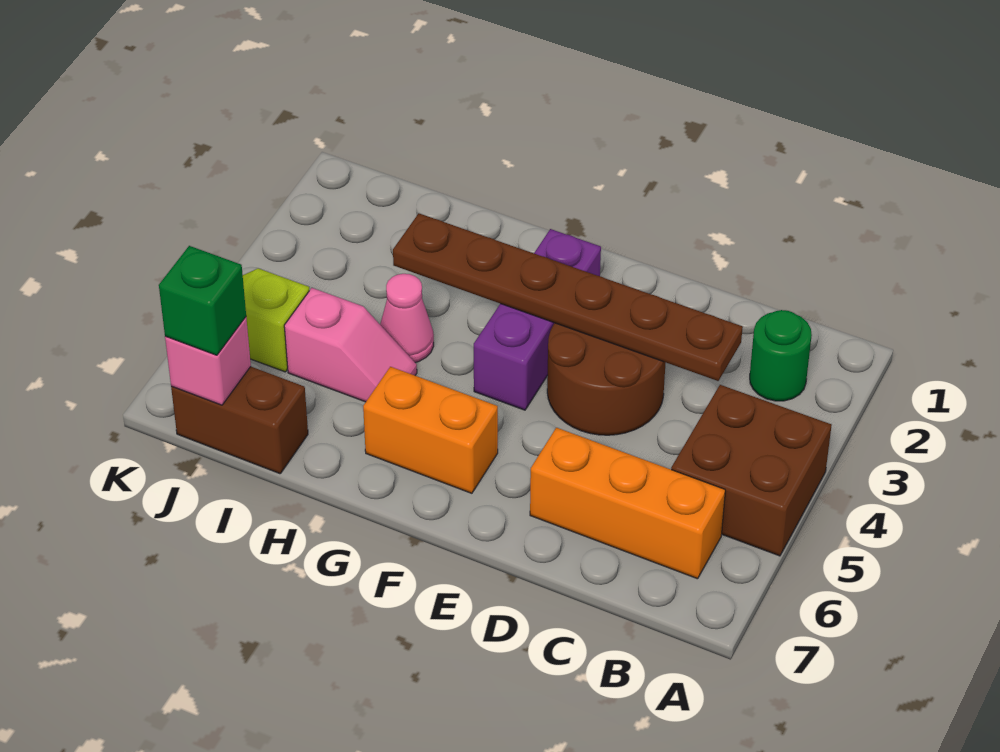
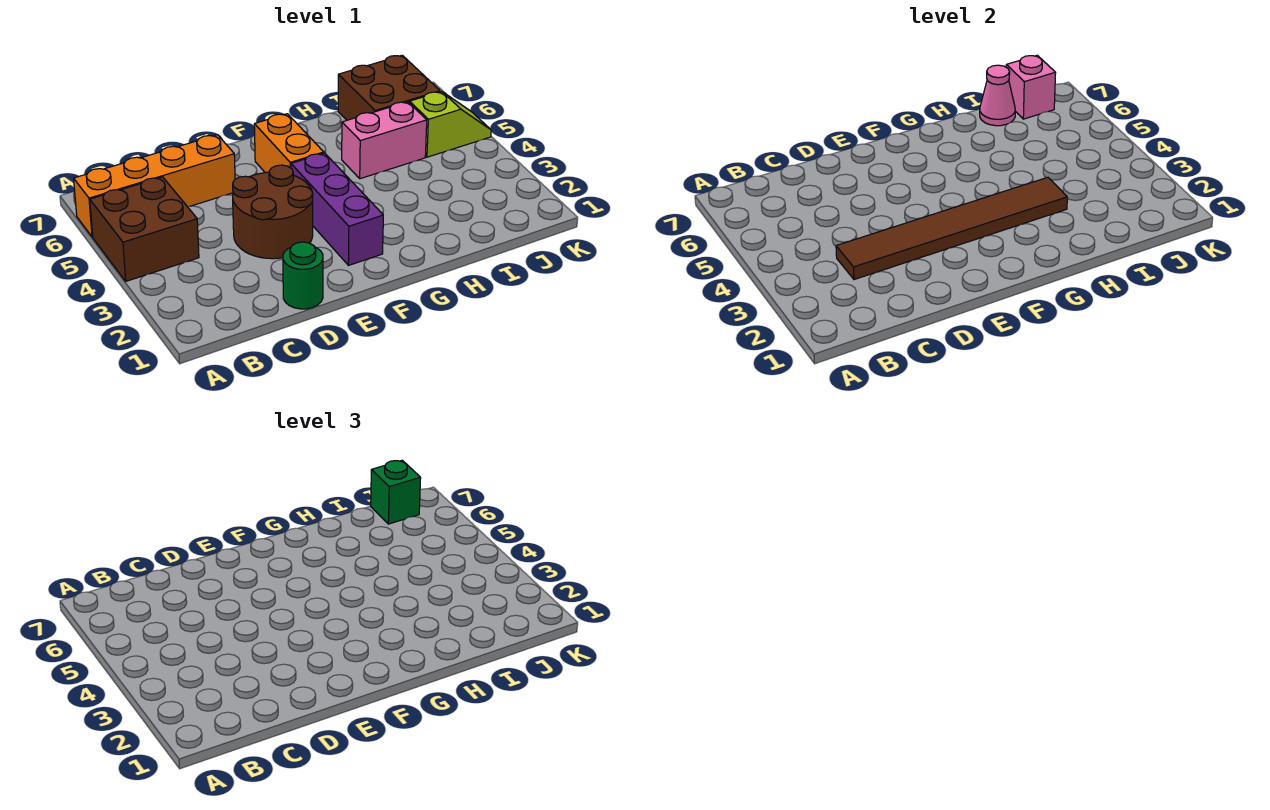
green round brick B2 level 1 -> green round brick D1 level 1
orange brick B6:D6 level 1 -> orange brick A6:D6 level 1
brown plate C3:H3 level 2 -> brown tile C3:H3 level 2
orange brick F6:G6 level 1 -> orange brick F5:F6 level 1
pink cone H4 level 1 -> pink cone I7 level 2
pink slope H5:I5 level 1 top I -> pink brick H5:I5 level 1
brown brick I7:J7 level 1 -> brown brick I6:J7 level 1

